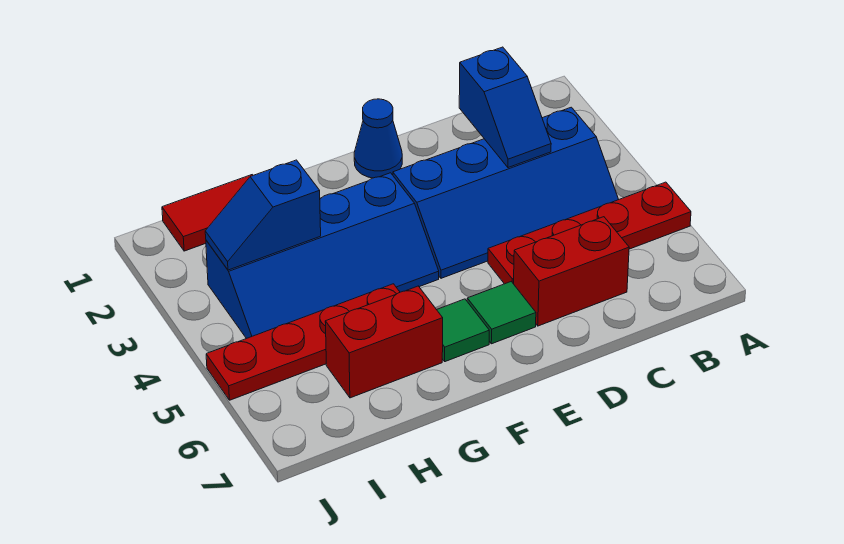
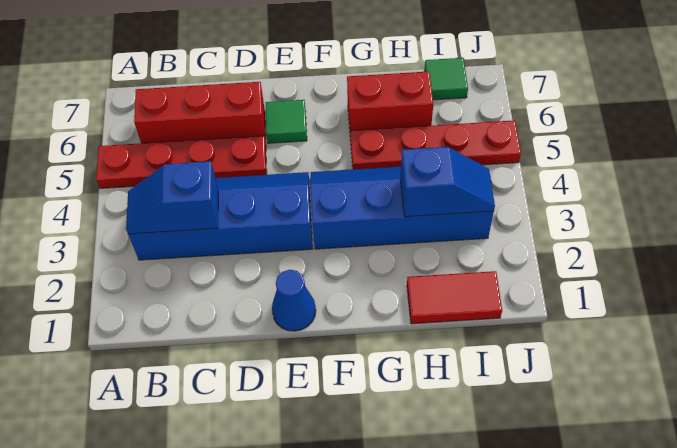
blue slope C2:C3 level 2 top 2 -> blue slope B3:C3 level 2 top C
red brick C6:D6 level 1 -> red brick B6:D6 level 1
green tile F6 level 1 -> green tile I7 level 1

